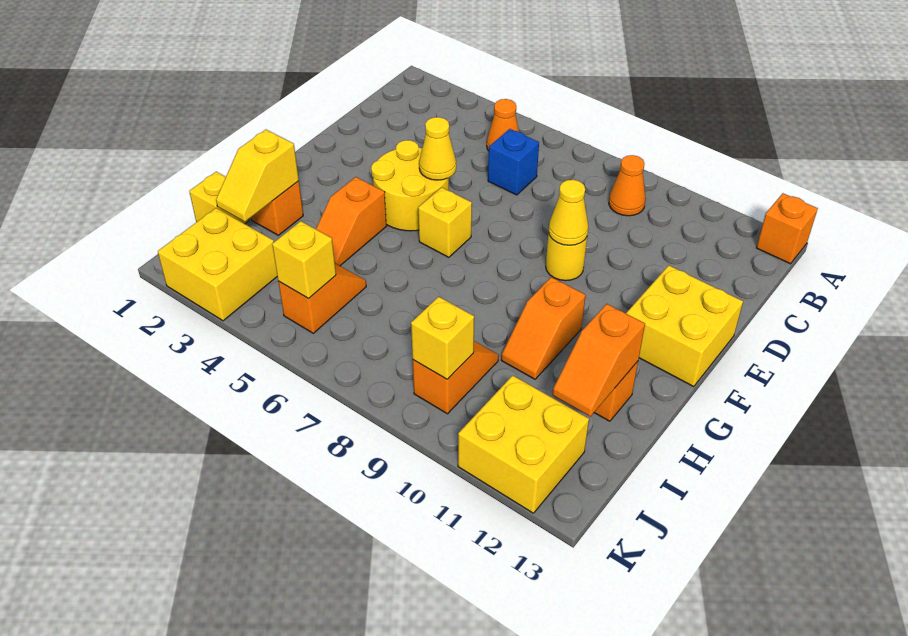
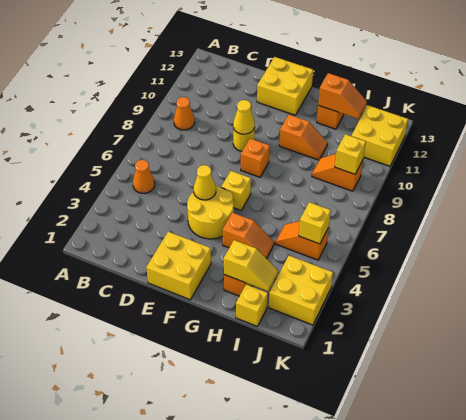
orange brick A13 level 1 -> orange brick F8 level 1
blue brick C6 level 1 -> none
none -> yellow brick E1:F2 level 1

